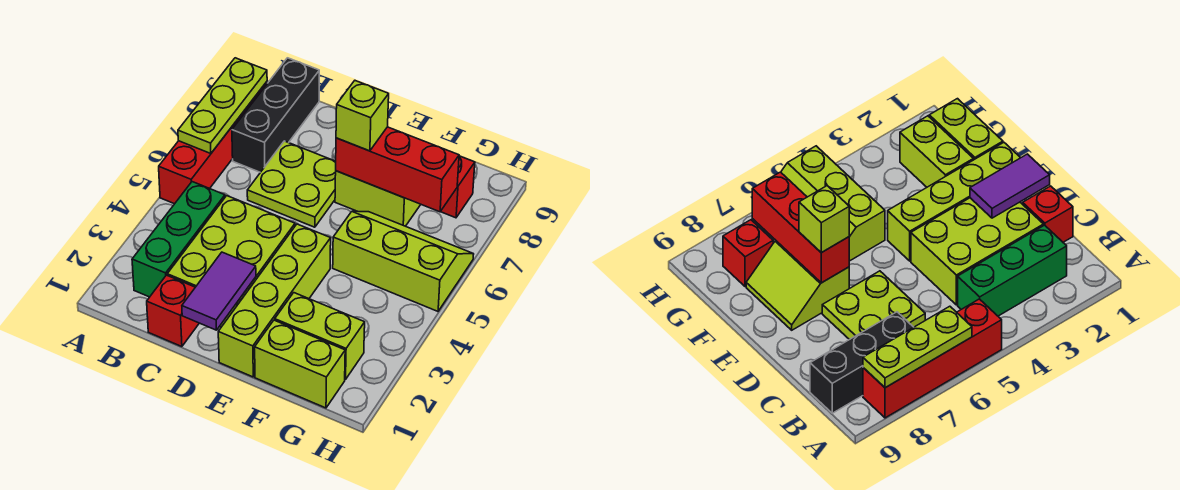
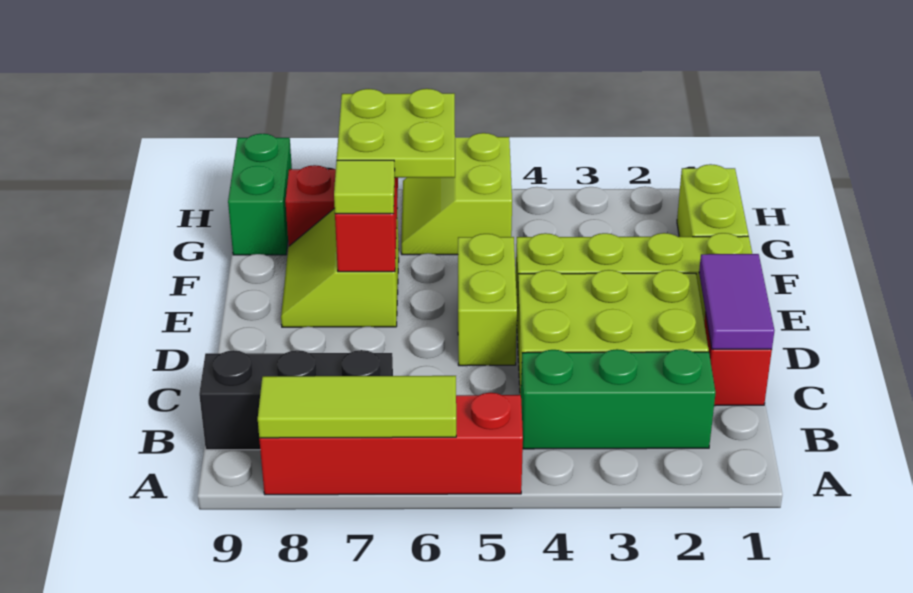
lime plate A6:A8 level 2 -> lime tile A6:A8 level 2
lime plate C6:D7 level 1 -> lime plate F6:G7 level 3
purple tile D1:D2 level 2 -> purple tile C1:D1 level 2
lime brick E7 level 3 -> lime tile E7 level 3
lime brick F2:G2 level 1 -> lime brick D5:E5 level 1
lime slope F5:H6 level 1 top 5 -> lime slope G5:H6 level 1 top 5
none -> green brick G9:H9 level 1

